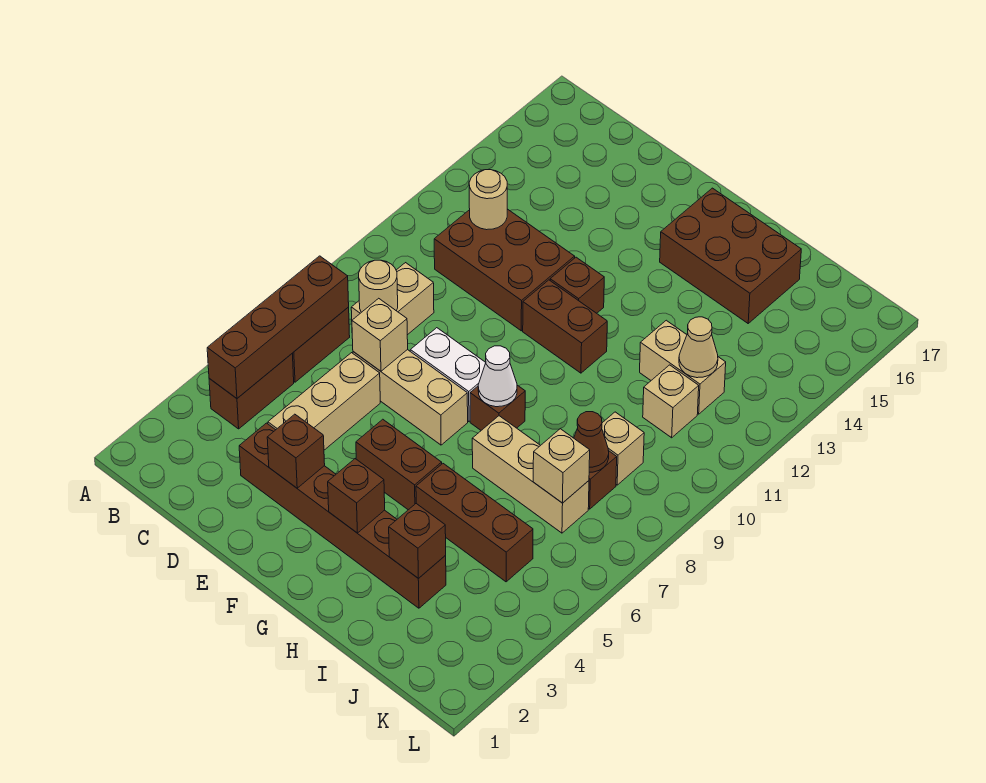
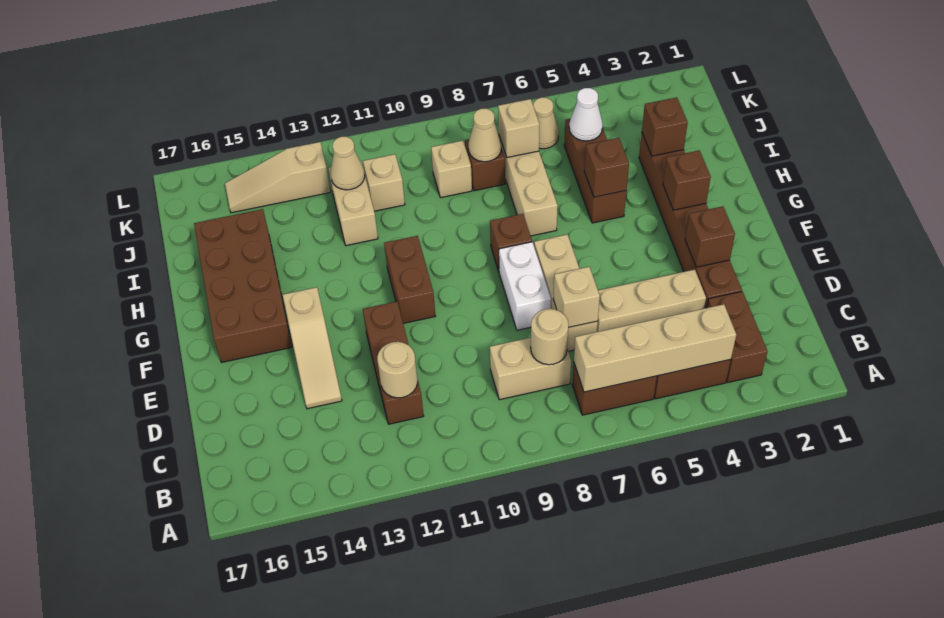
brown brick B4:B7 level 2 -> tan brick B4:B7 level 2
brown brick C11:E12 level 1 -> brown brick C12:E12 level 1
none -> tan slope D14:F14 level 1 top F
brown brick F5:G5 level 1 -> brown brick B3:C3 level 1
brown brick F12 level 1 -> brown brick H5 level 2
white cone G8 level 2 -> white cone J5 level 2
brown brick G15:I16 level 1 -> brown brick F15:I16 level 1
brown cone J8 level 2 -> tan cone J8 level 2
none -> tan cone K6 level 1
none -> tan slope K13:K15 level 1 top 13

